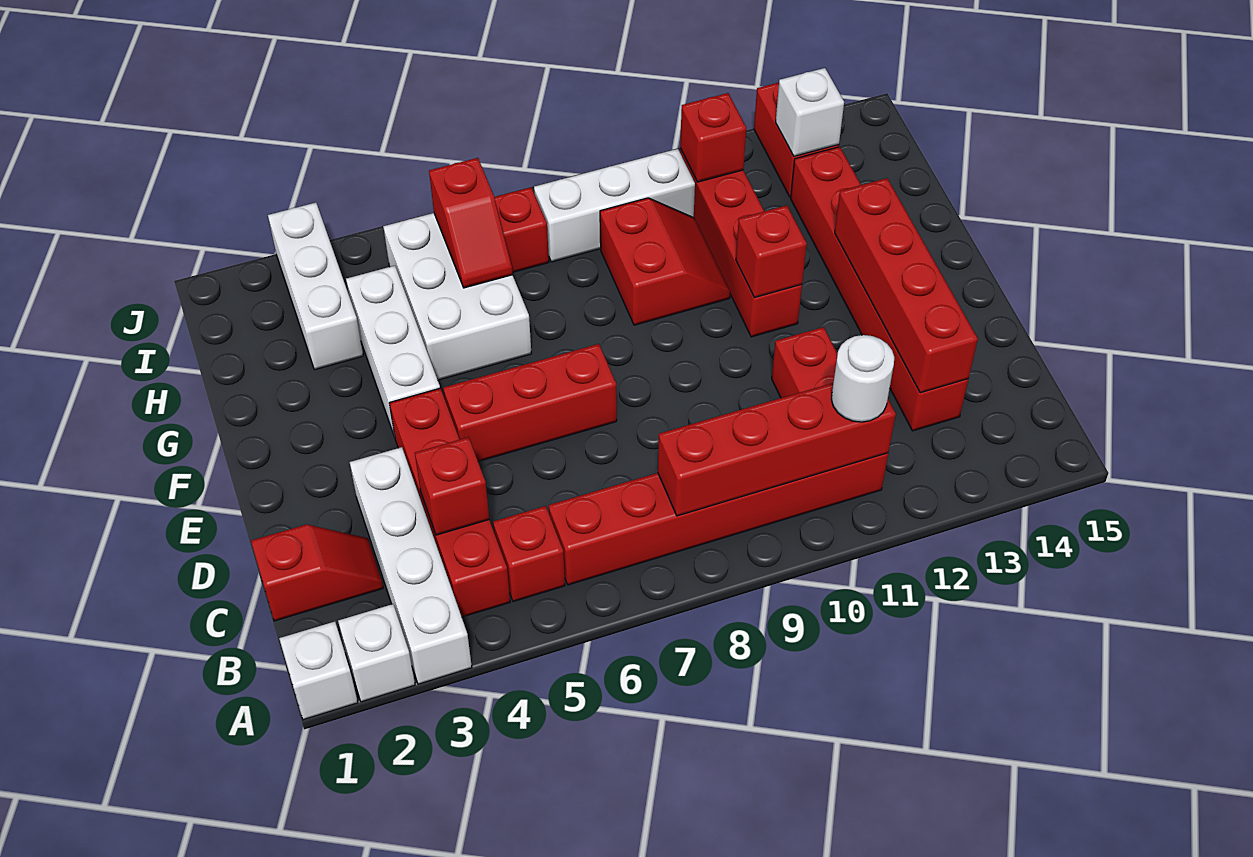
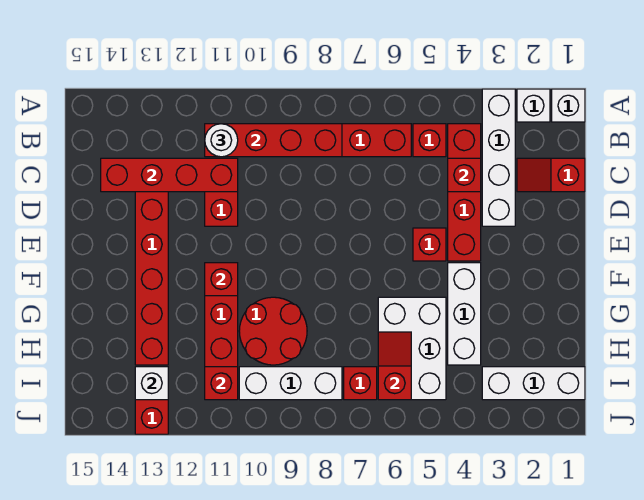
red brick C13:F13 level 2 -> red brick C11:C14 level 2
red brick E5:E7 level 1 -> red brick E5 level 1
red slope G9:H10 level 1 top 9 -> red round brick G9:H10 level 1
white brick H3:J3 level 1 -> white brick I1:I3 level 1

